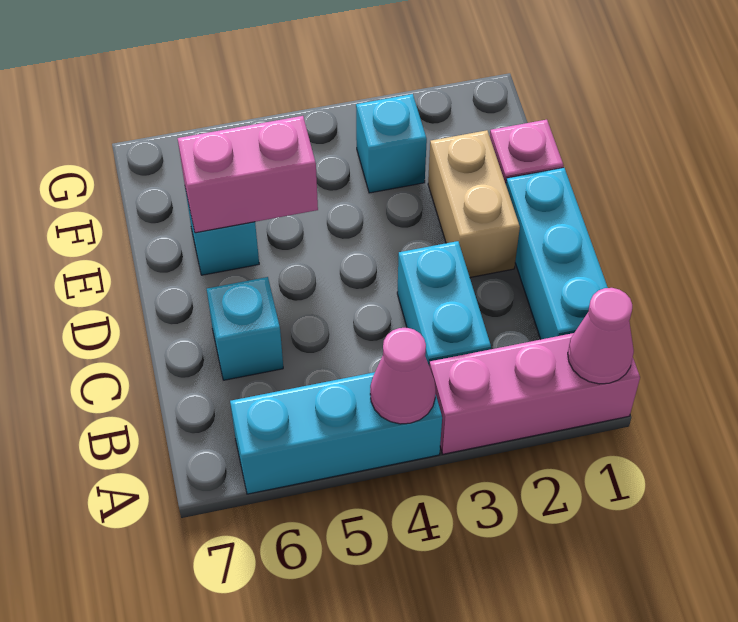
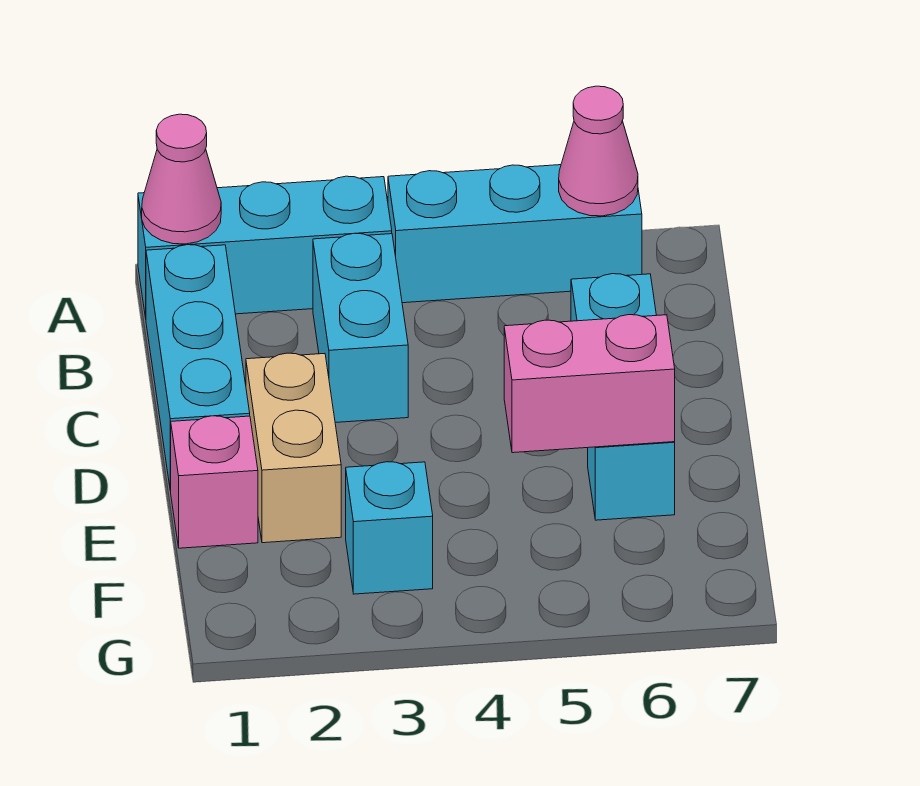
pink brick A1:A3 level 1 -> cyan brick A1:A3 level 1
pink cone A4 level 2 -> pink cone A6 level 2

